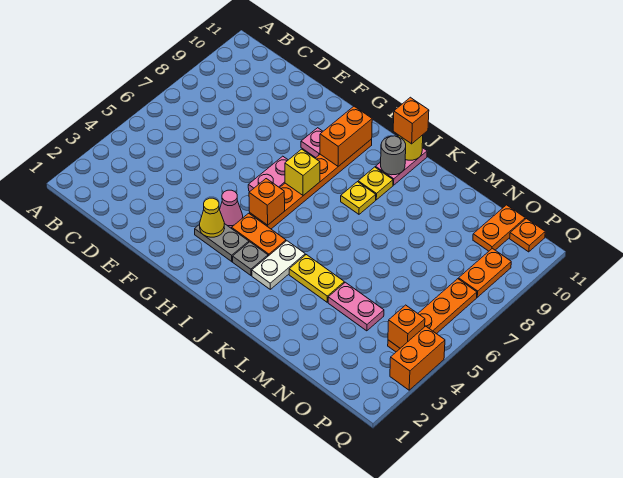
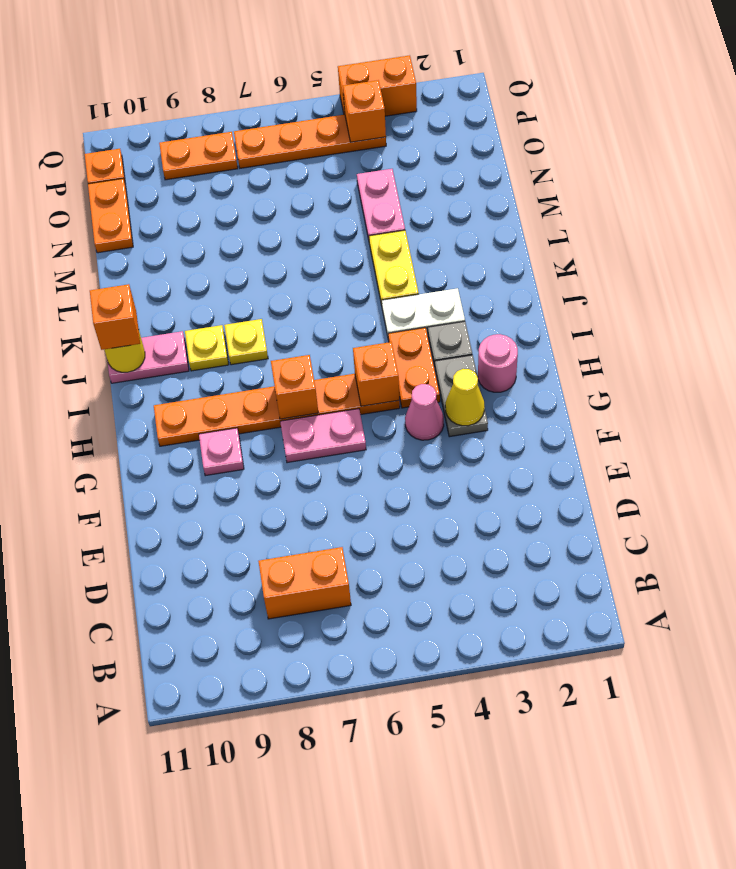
none -> pink round brick H2 level 1
yellow brick H7 level 2 -> orange brick H7 level 2
orange brick H9:H10 level 2 -> orange brick C7:C8 level 1
grey round brick J10 level 2 -> none
orange plate O10:O11 level 1 -> orange plate N11:O11 level 1

